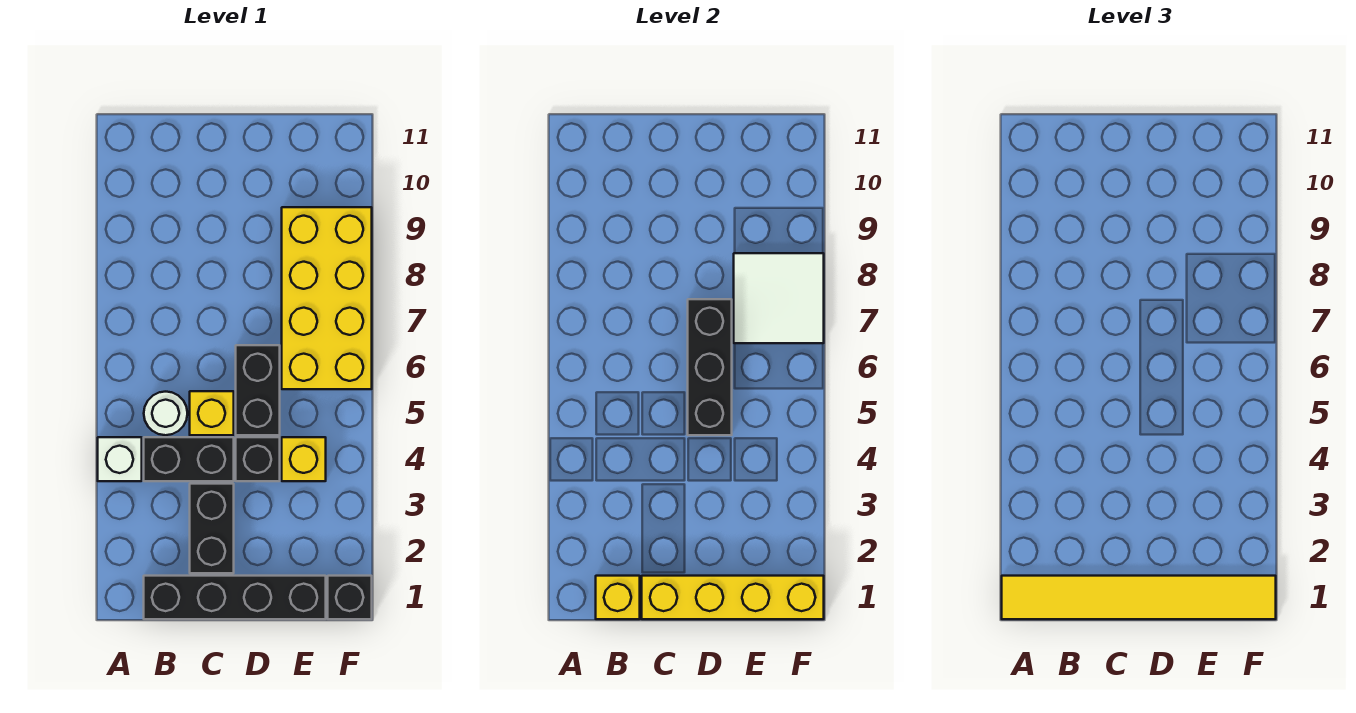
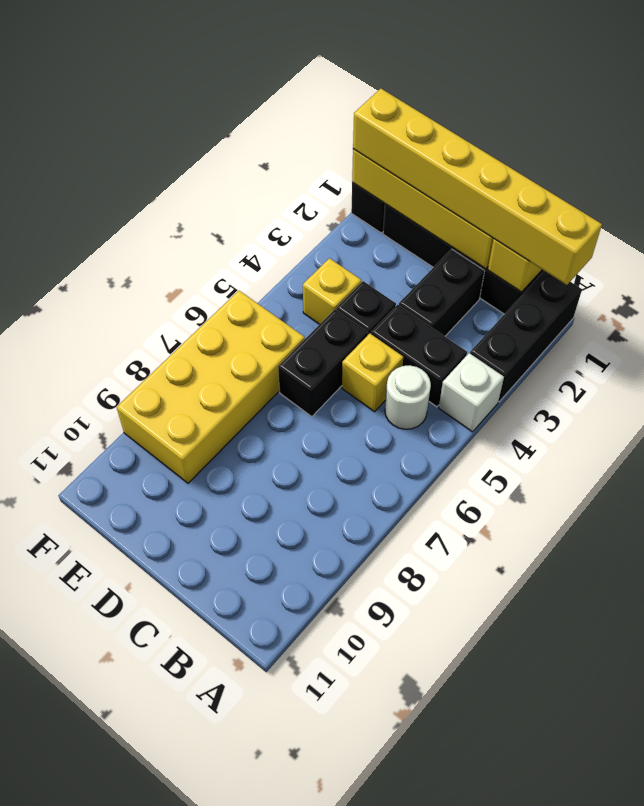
yellow tile A1:F1 level 3 -> yellow brick A1:F1 level 3
black brick D5:D7 level 2 -> black brick A1:A3 level 1
white tile E7:F8 level 2 -> none

